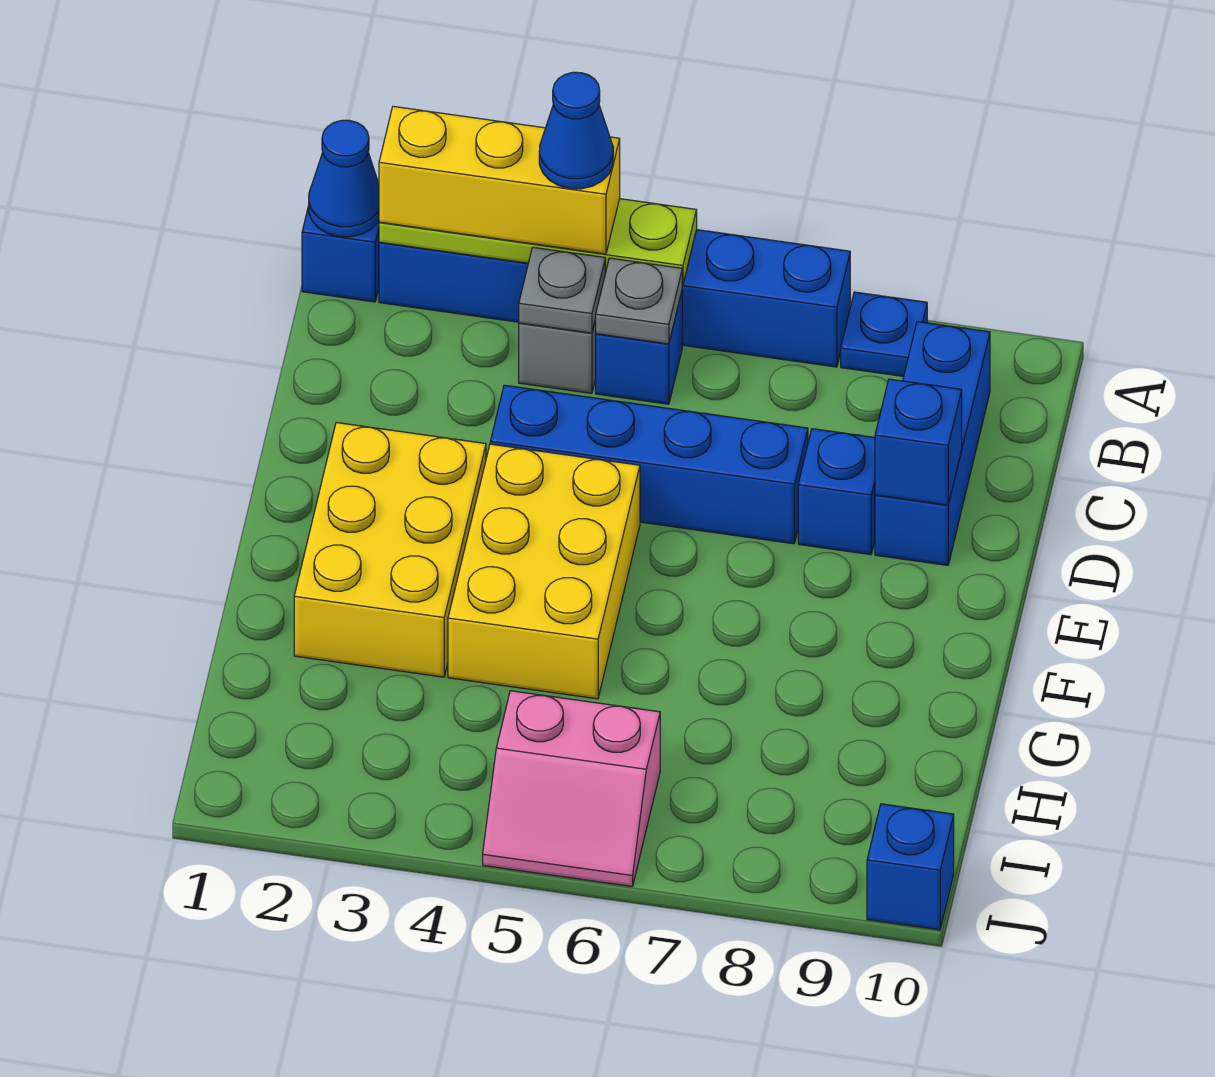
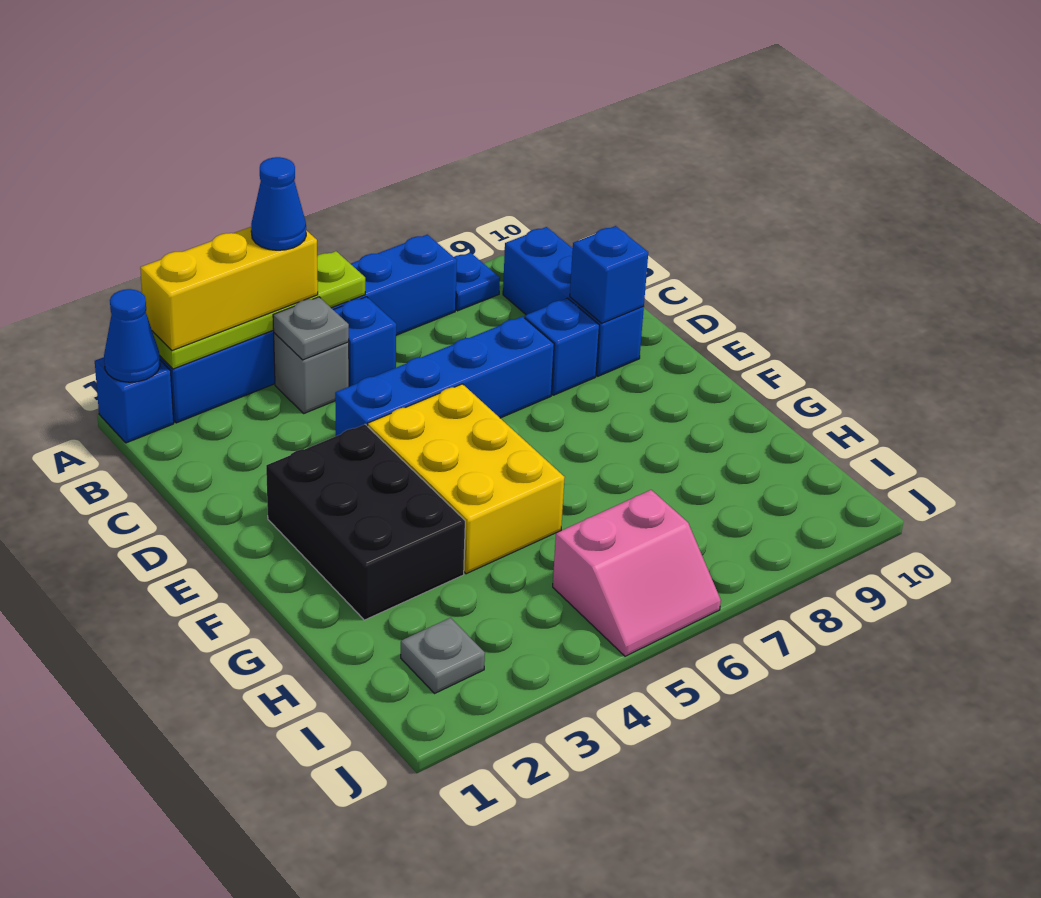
grey plate B5 level 2 -> grey plate I2 level 1
yellow brick E2:G3 level 1 -> black brick E2:G3 level 1
blue brick J10 level 1 -> none

